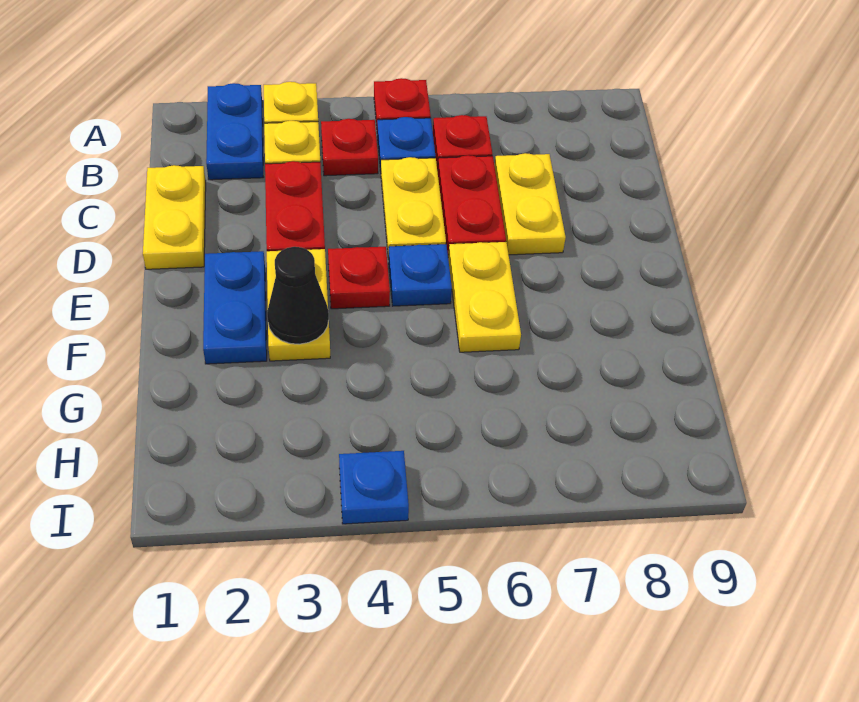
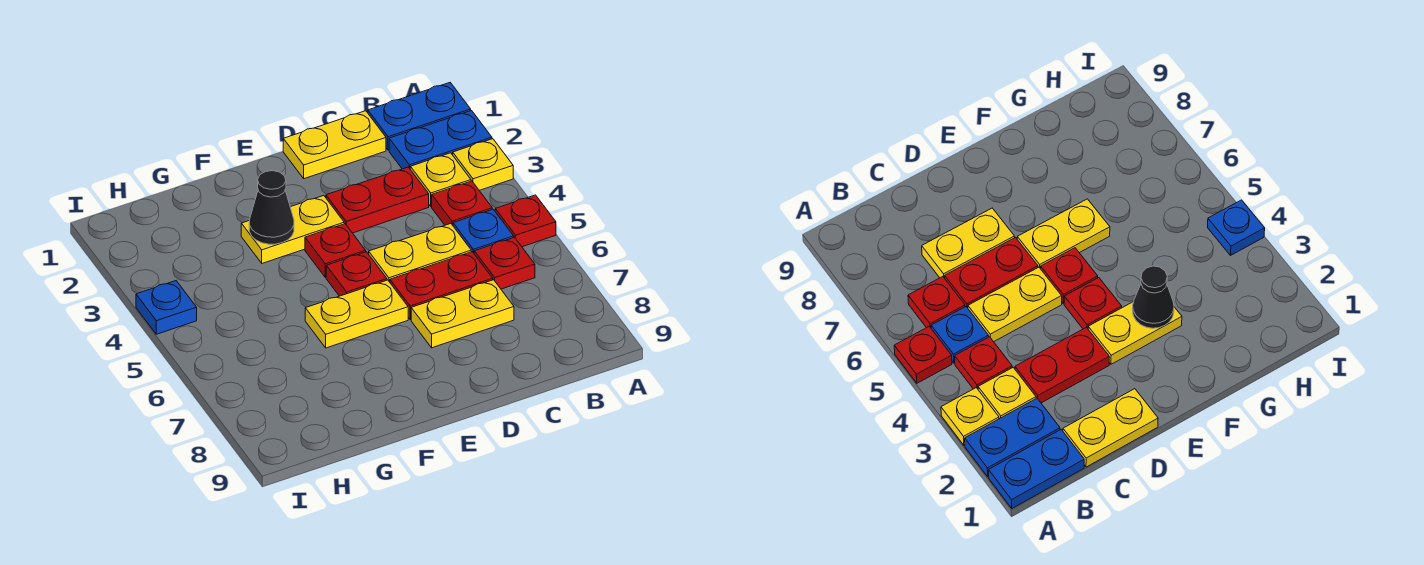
blue plate E2:F2 level 1 -> blue plate A1:B1 level 1
blue plate E5 level 1 -> red plate E5 level 1

